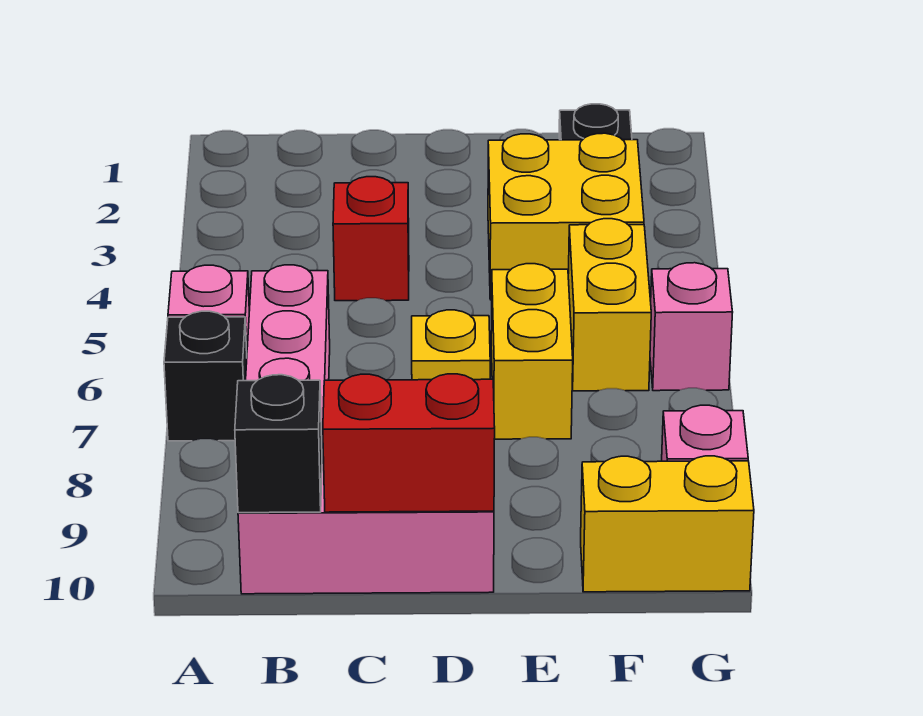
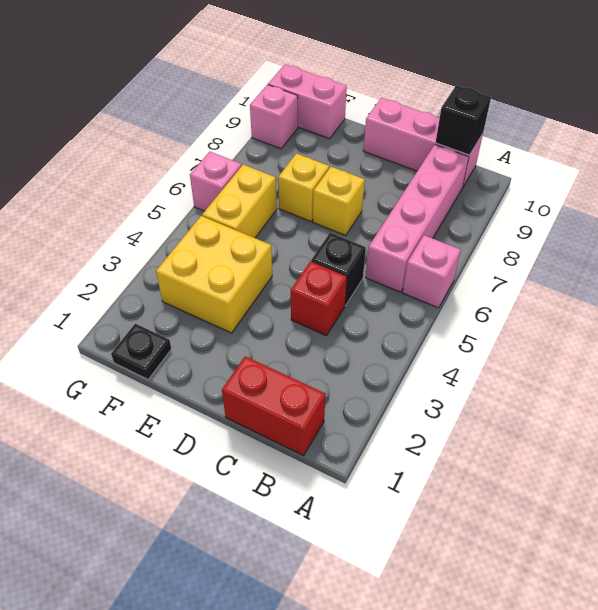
black brick A7 level 1 -> black brick C5 level 1
red brick C10:D10 level 2 -> red brick B1:C1 level 1
yellow brick E6:E7 level 1 -> yellow brick E7 level 1
yellow brick F10:G10 level 1 -> pink brick F10:G10 level 1

